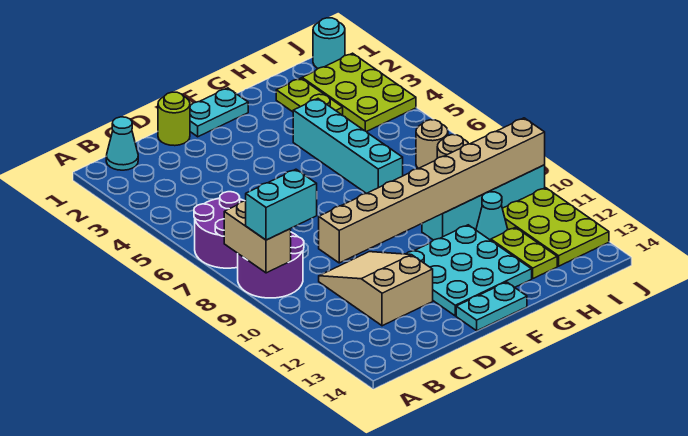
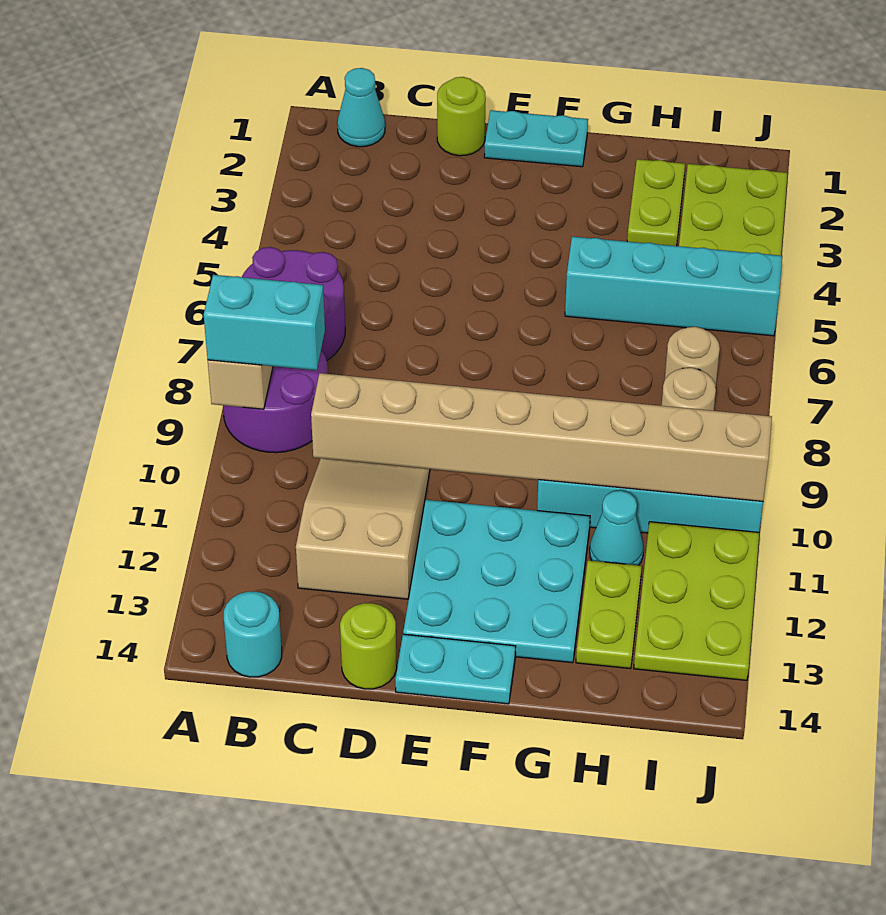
none -> lime round brick D14 level 1
cyan brick G4:G7 level 1 -> cyan brick G5:J5 level 1
cyan round brick J1 level 1 -> cyan round brick B14 level 1

